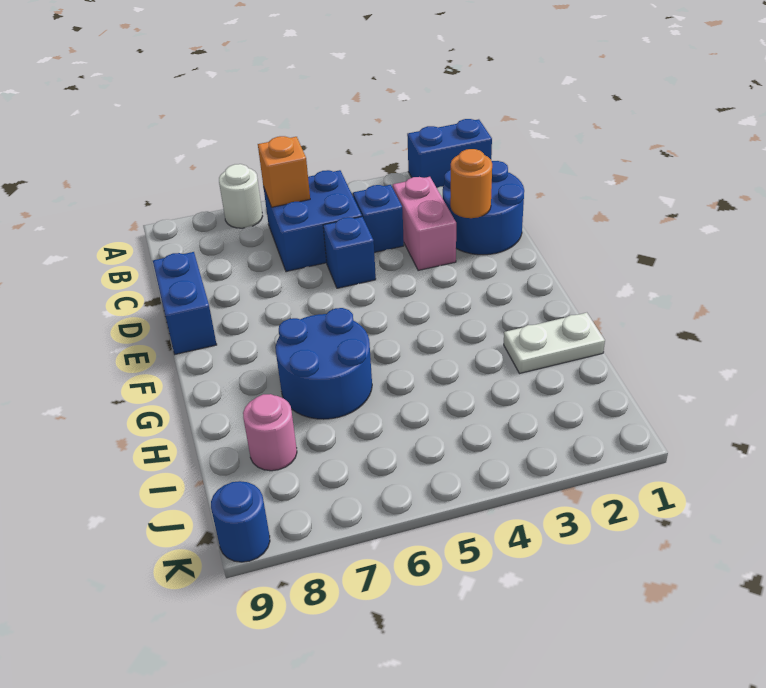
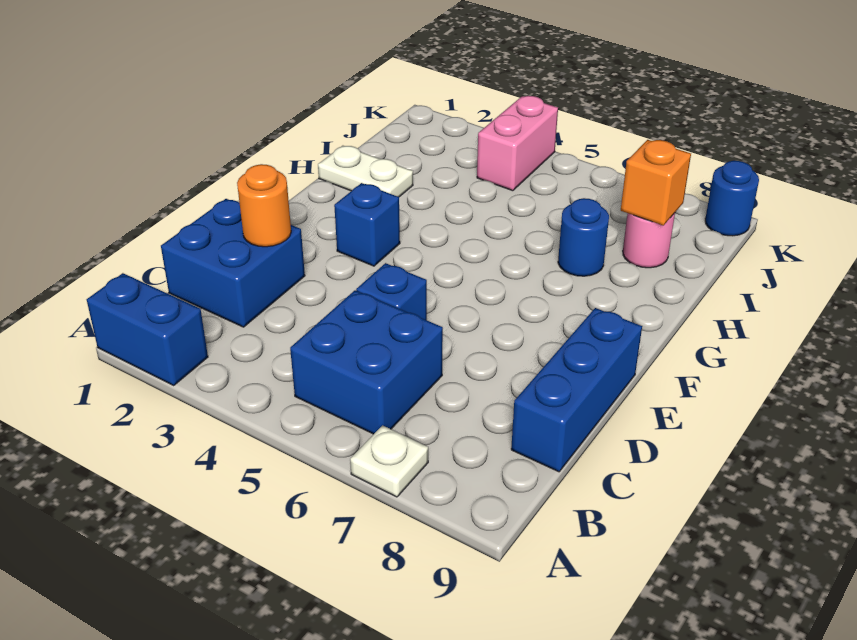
white round brick A7 level 1 -> white plate A7 level 1
orange brick B6 level 2 -> orange brick I8 level 2
blue round brick C1:D2 level 1 -> blue brick C1:D2 level 1
pink brick C3:D3 level 1 -> pink brick J4:K4 level 1
blue brick C4 level 1 -> blue brick F3 level 1
blue brick D9:E9 level 1 -> blue brick C9:E9 level 1
blue round brick G6:H7 level 1 -> blue round brick H7 level 1

